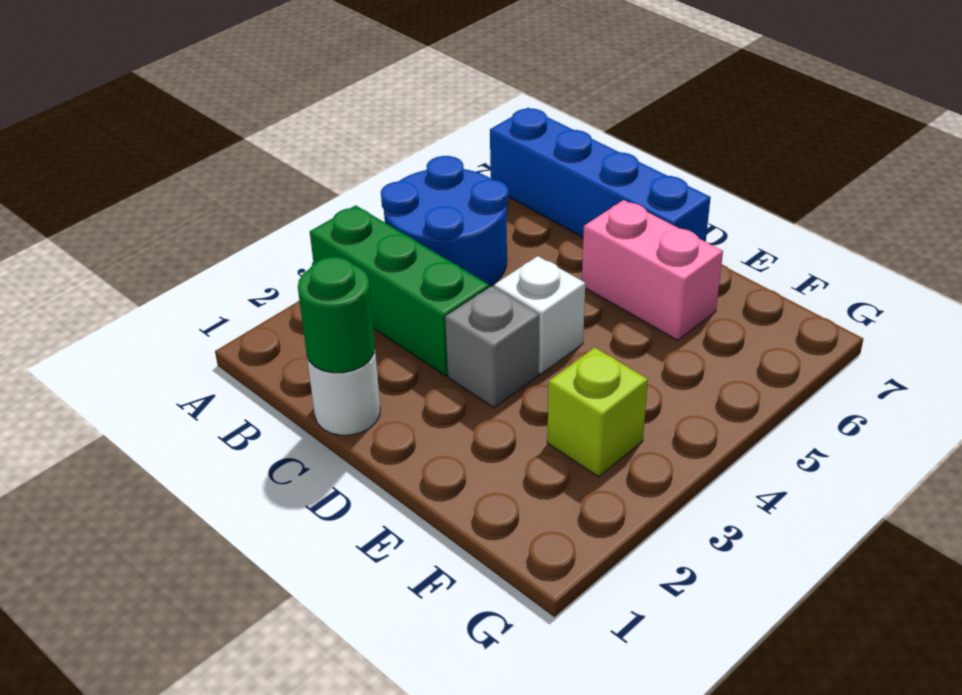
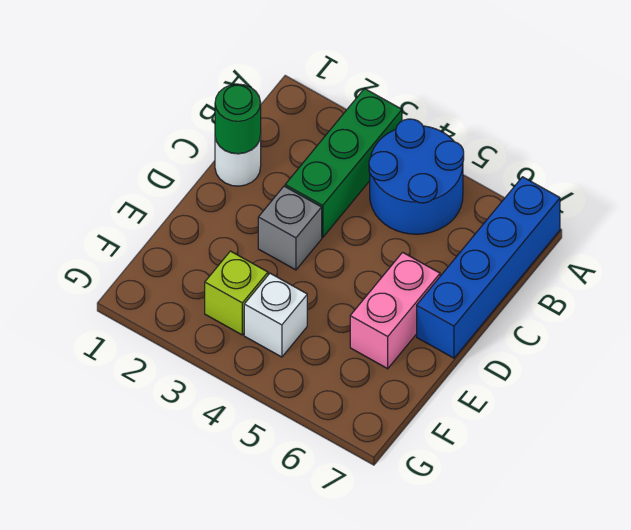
white brick D4 level 1 -> white brick F4 level 1

